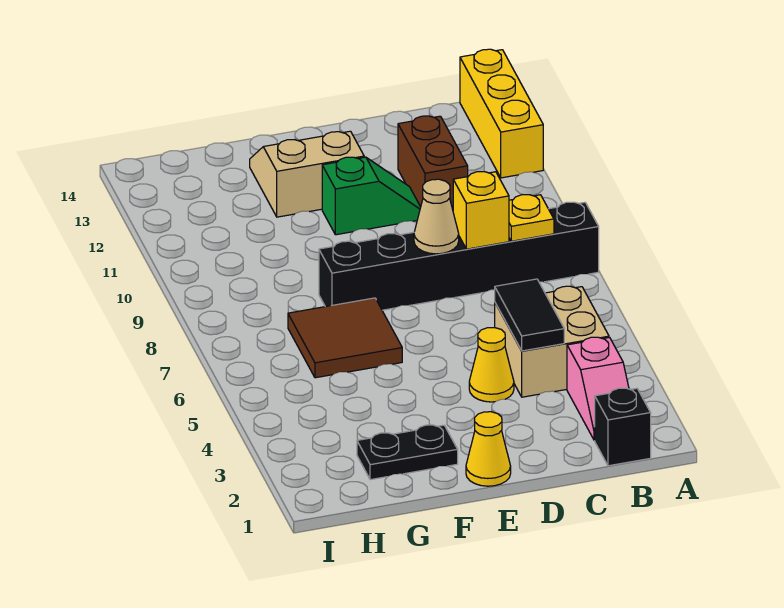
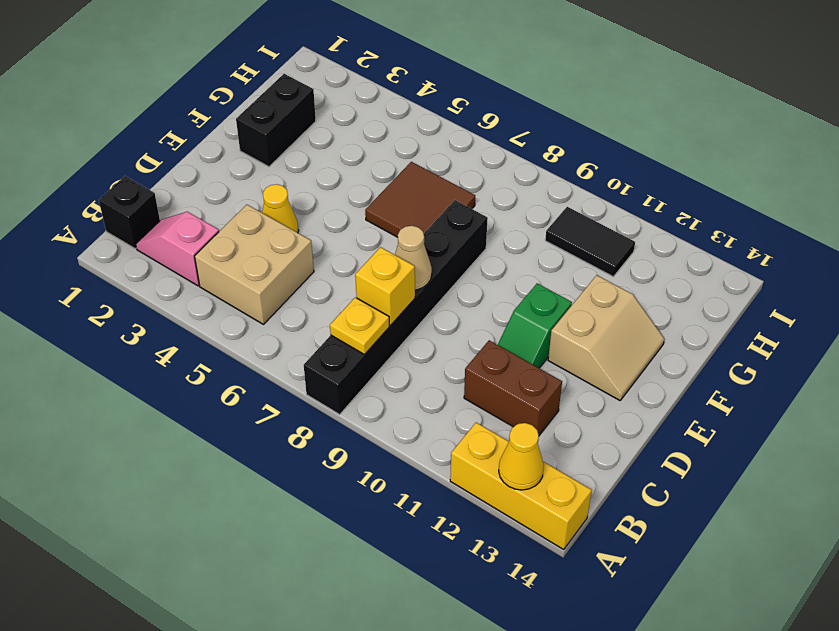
black tile C4:C5 level 2 -> black tile H10:H11 level 1
yellow cone E1 level 1 -> yellow cone A13 level 2
black plate F2:G2 level 1 -> black brick F2:G2 level 1

